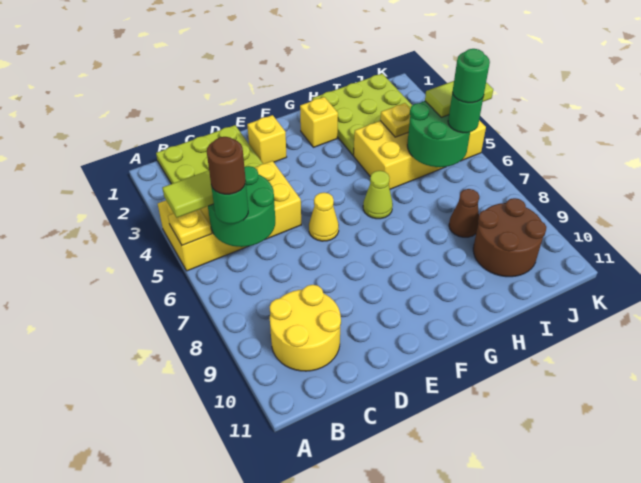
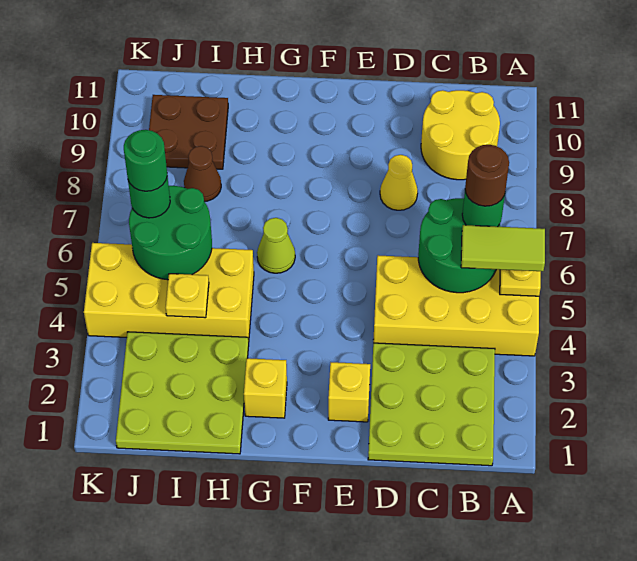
yellow cone E6 level 1 -> yellow cone D8 level 1
brown round brick I9:J10 level 1 -> brown plate I9:J10 level 1
lime tile J5:K5 level 3 -> none

